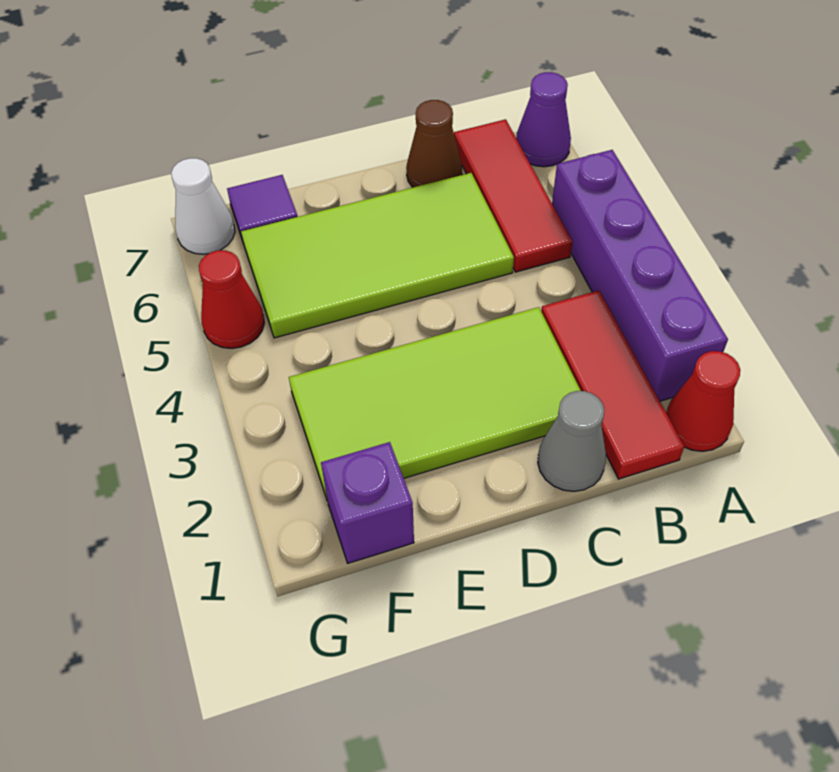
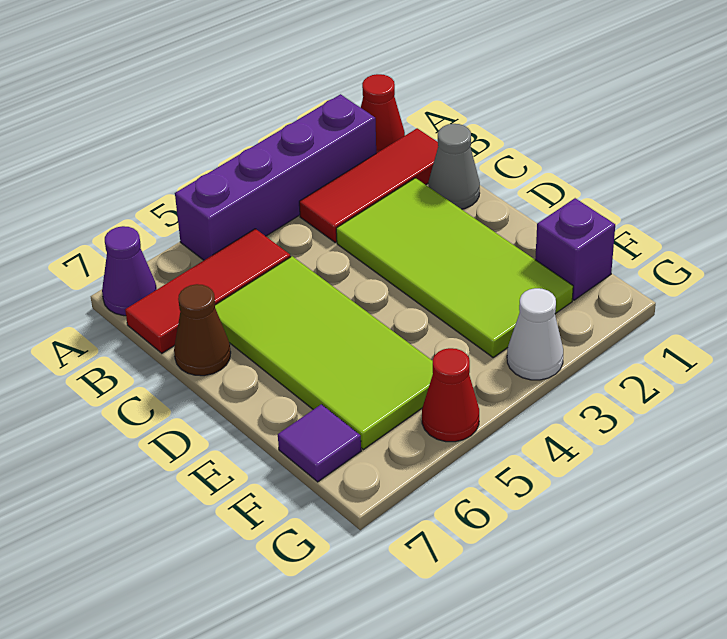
white cone G7 level 1 -> white cone G3 level 1

